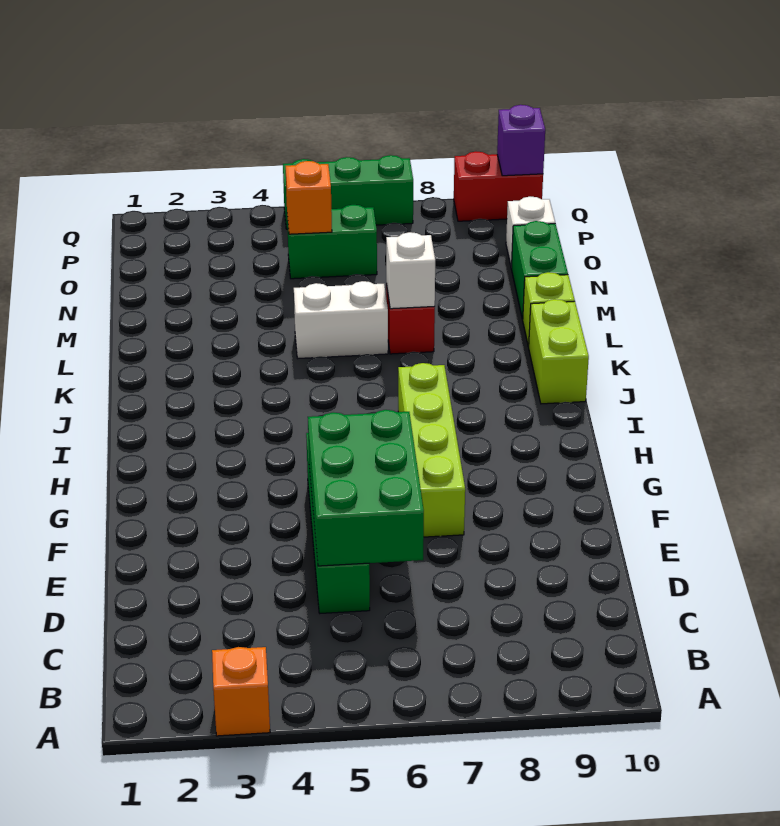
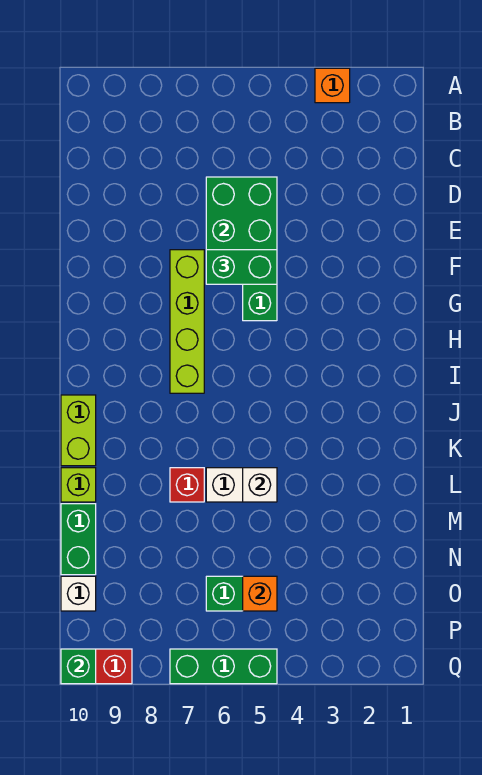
none -> green brick F5:F6 level 3
white brick L7 level 2 -> white brick L5 level 2
purple brick Q10 level 2 -> green brick Q10 level 2

